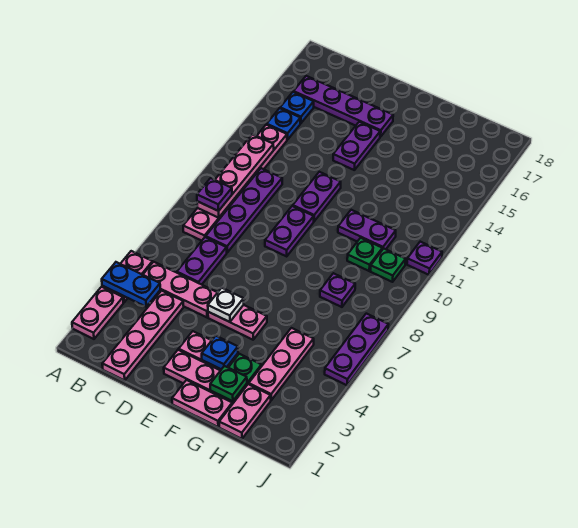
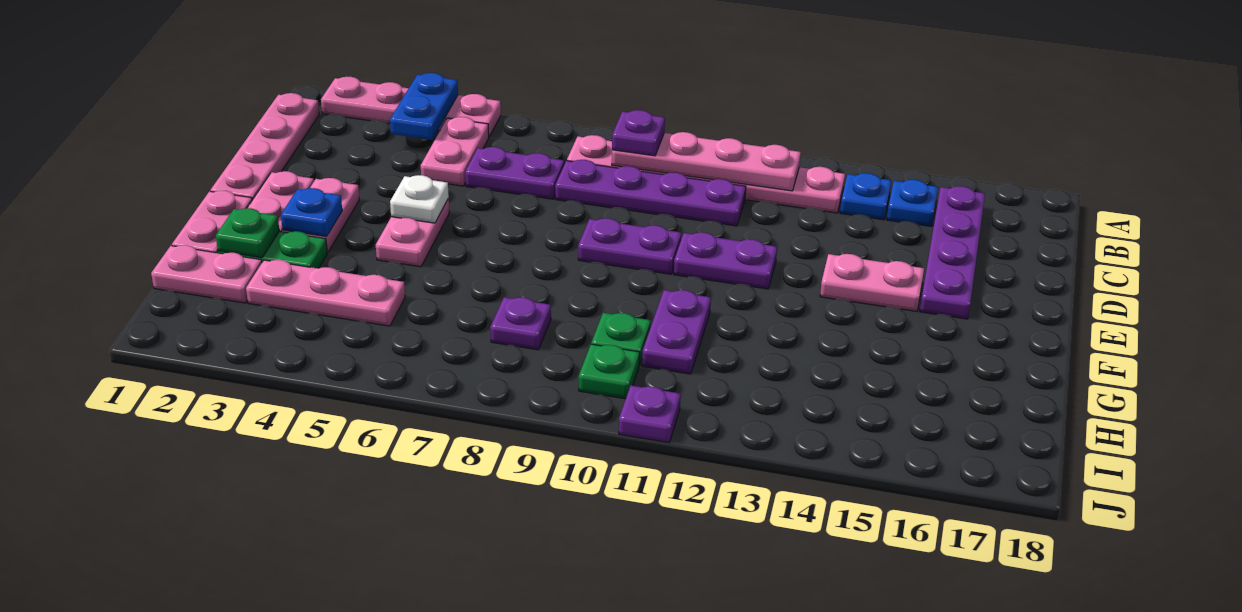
pink plate B5:D5 level 1 -> pink plate B5:C5 level 1
pink plate C1:C4 level 1 -> pink plate B1:E1 level 1
purple plate E14:E15 level 1 -> pink plate E14:E15 level 1
purple plate J5:J7 level 1 -> none

